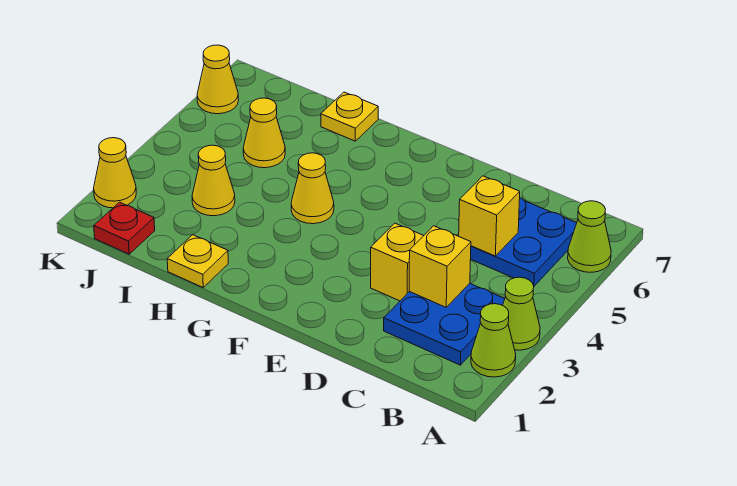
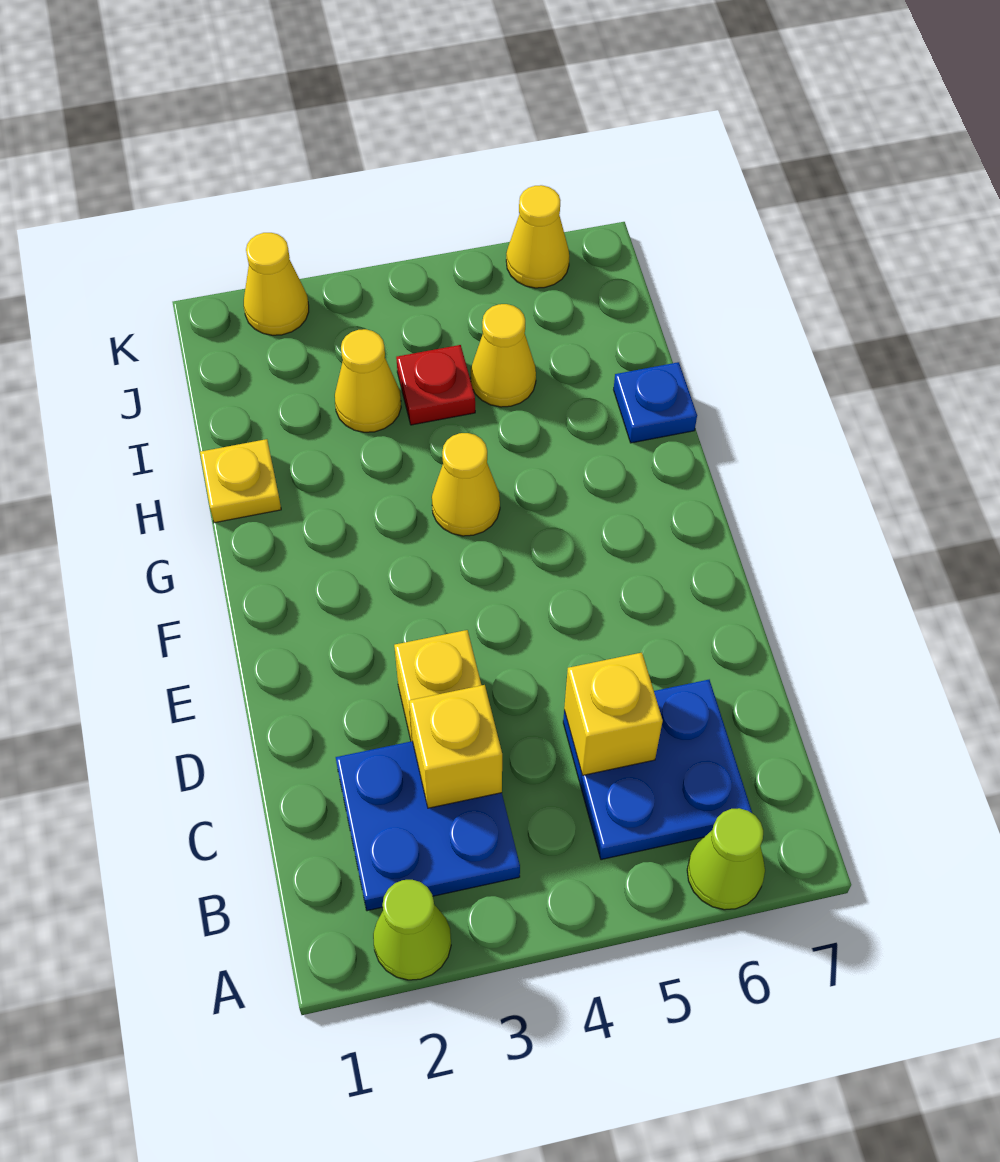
lime cone A3 level 1 -> none
yellow plate H7 level 1 -> blue plate H7 level 1
red plate J1 level 1 -> red plate I4 level 1

